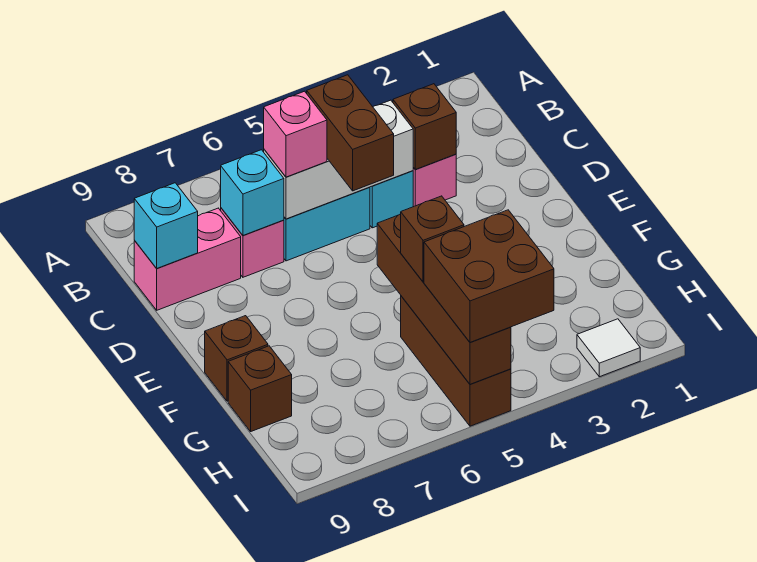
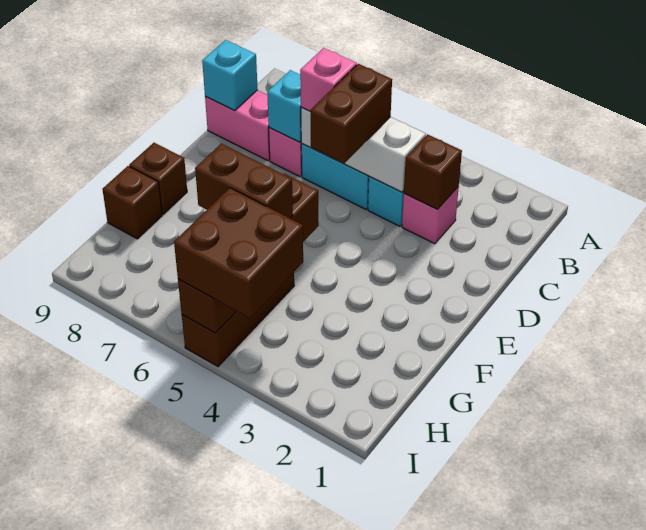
brown brick G5 level 3 -> brown brick G5:G6 level 3
white tile I2 level 1 -> none

